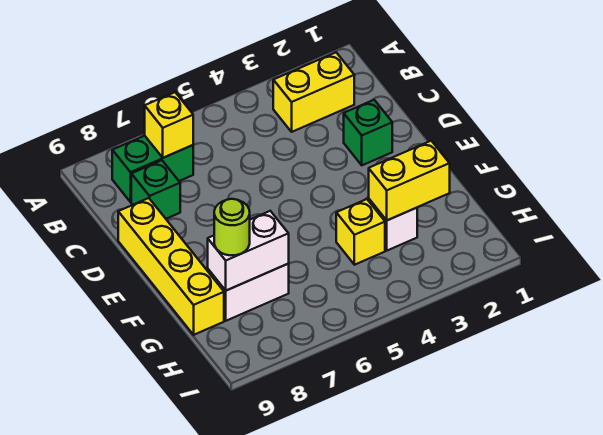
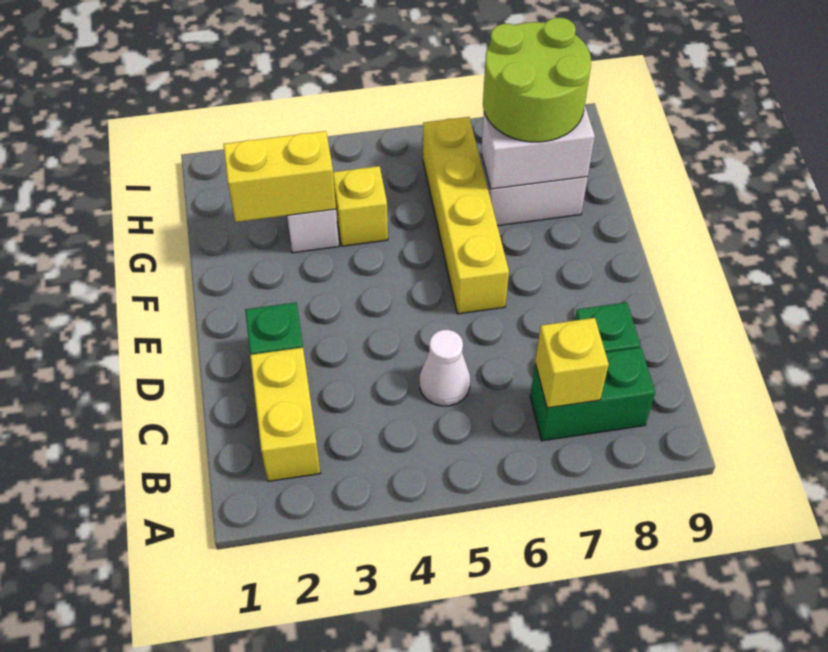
yellow brick B2:B3 level 1 -> yellow brick B2:C2 level 1
none -> white cone C5 level 1
yellow brick D9:G9 level 1 -> yellow brick E6:H6 level 1
lime round brick G8 level 3 -> lime round brick G7:H8 level 3

